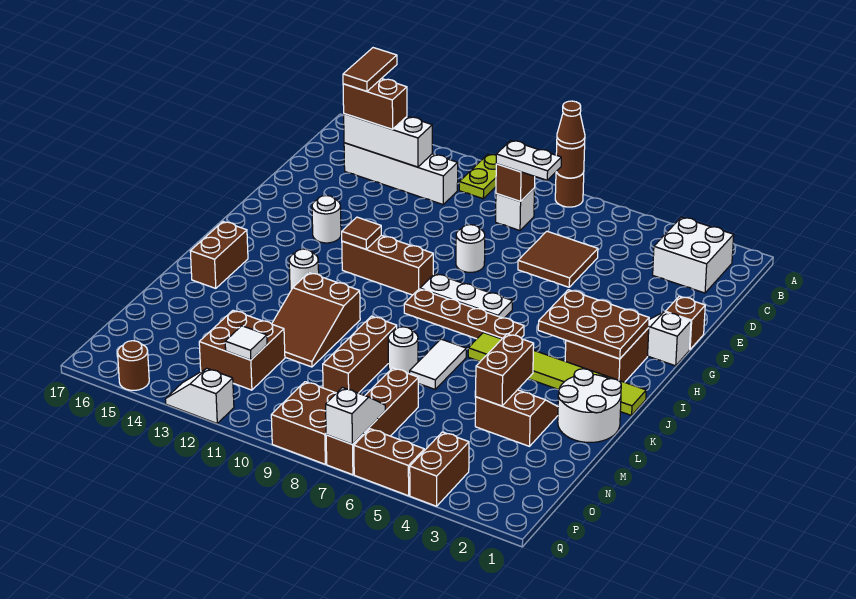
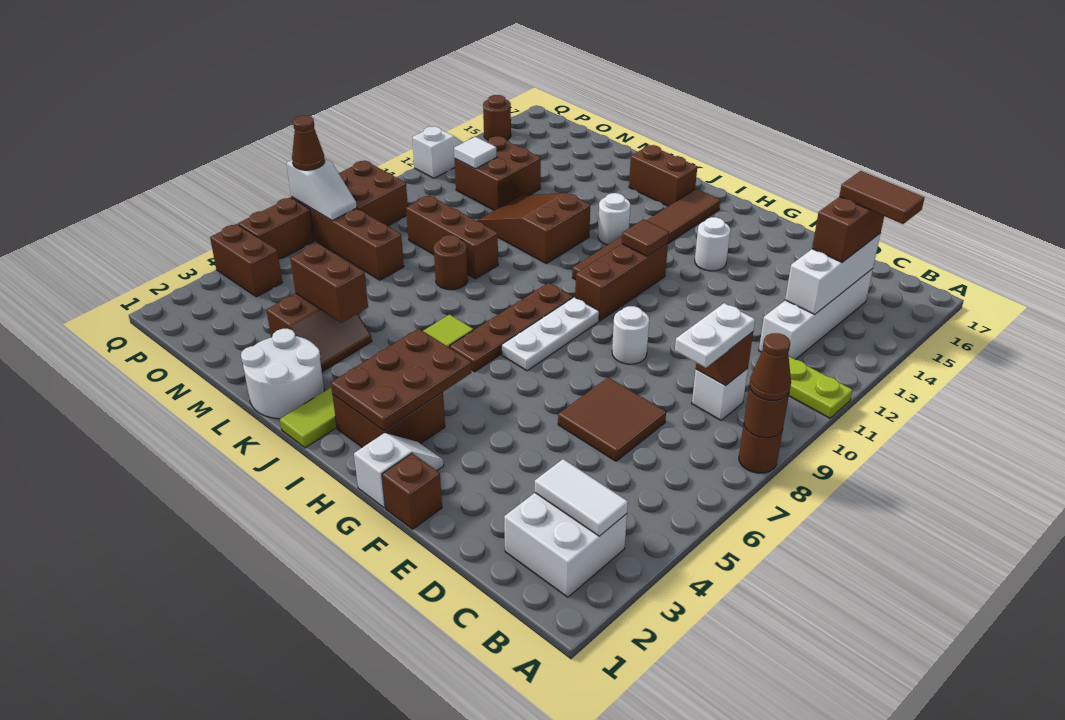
none -> brown tile I11:I16 level 1
white tile K7:L7 level 1 -> white tile B3:C3 level 2
white round brick L8 level 1 -> brown round brick L8 level 1
none -> brown cone Q7 level 3

